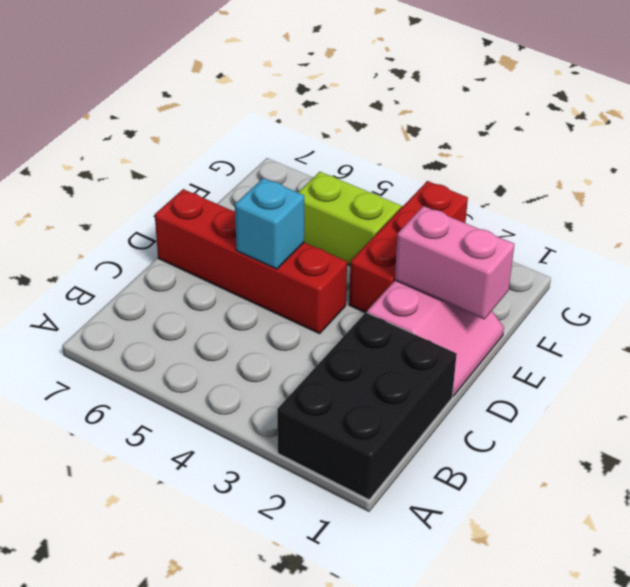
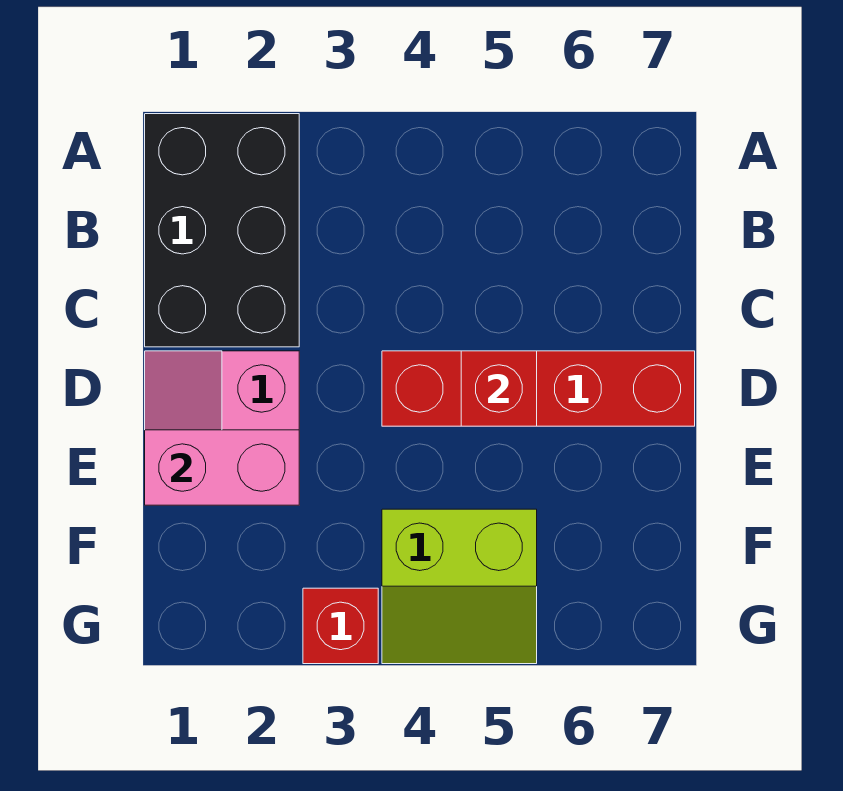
cyan brick D5 level 2 -> red brick D5 level 2
red brick E3:G3 level 1 -> red brick G3 level 1

